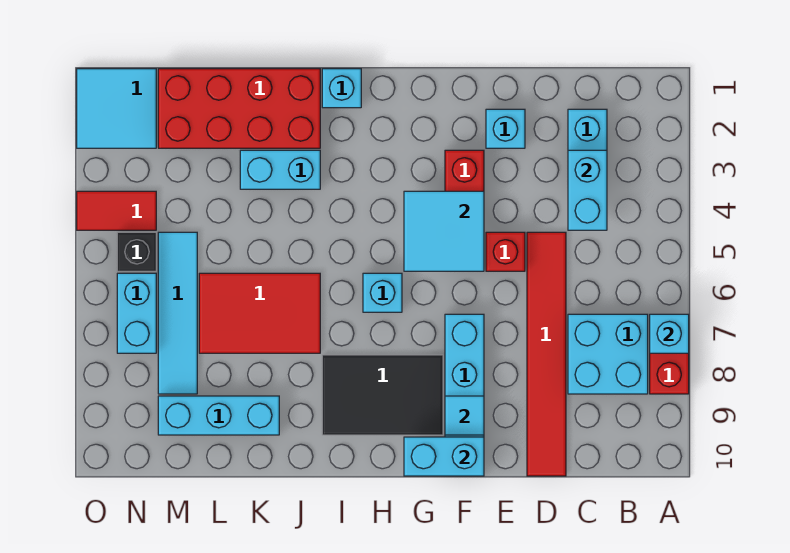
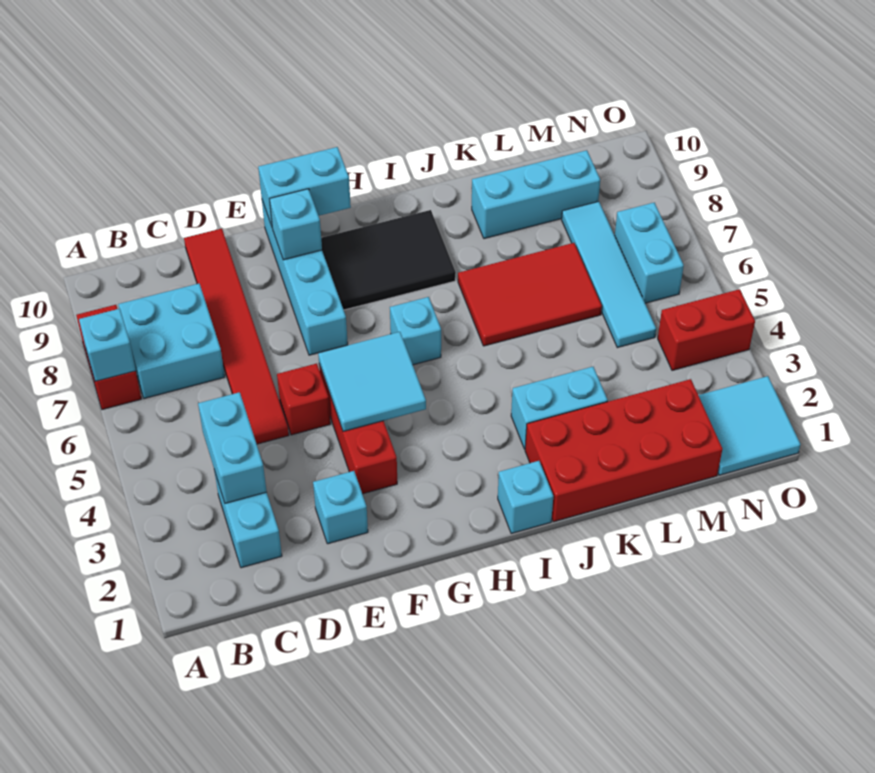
cyan tile F9 level 2 -> cyan brick F9 level 2
red tile N4:O4 level 1 -> red brick N4:O4 level 1
black brick N5 level 1 -> none

